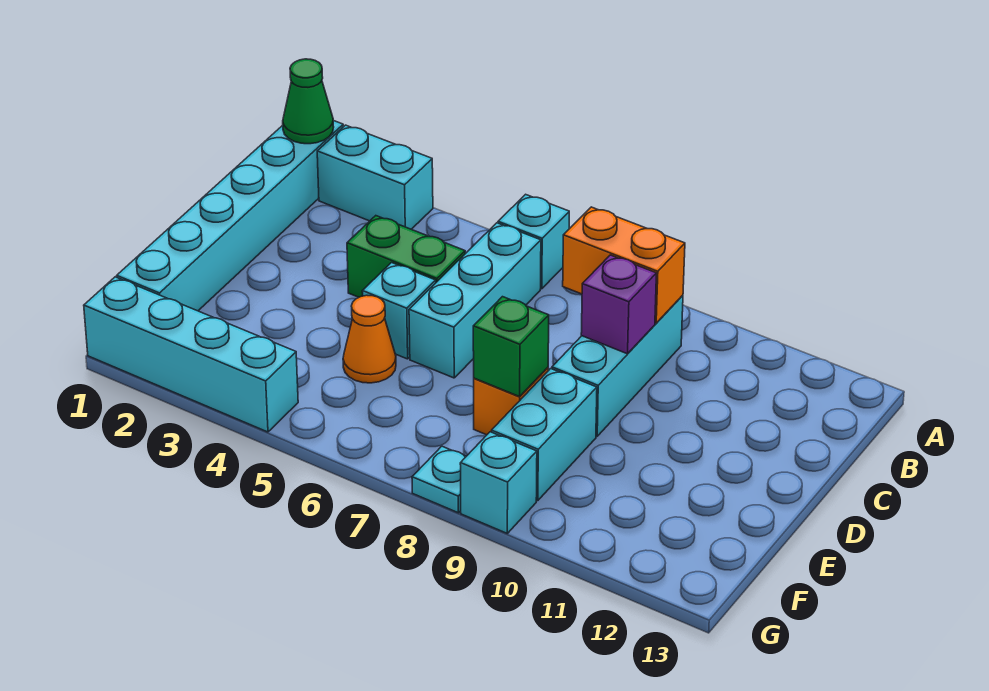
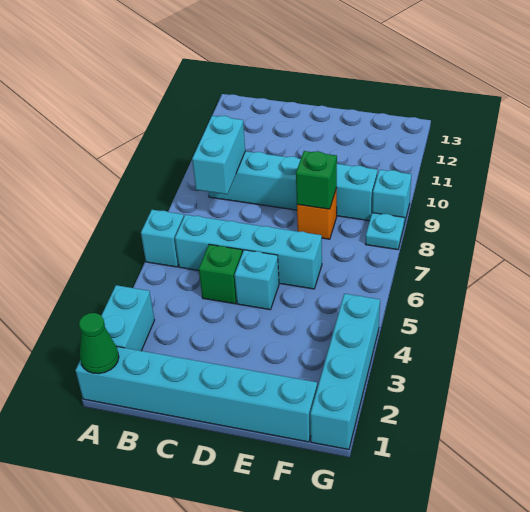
cyan brick B6:D6 level 1 -> cyan brick B6:E6 level 1
orange brick B8:B9 level 2 -> cyan brick B8:B9 level 2
green brick C4:C5 level 1 -> green brick C5 level 1
purple brick C9 level 2 -> none
orange cone E5 level 1 -> none

